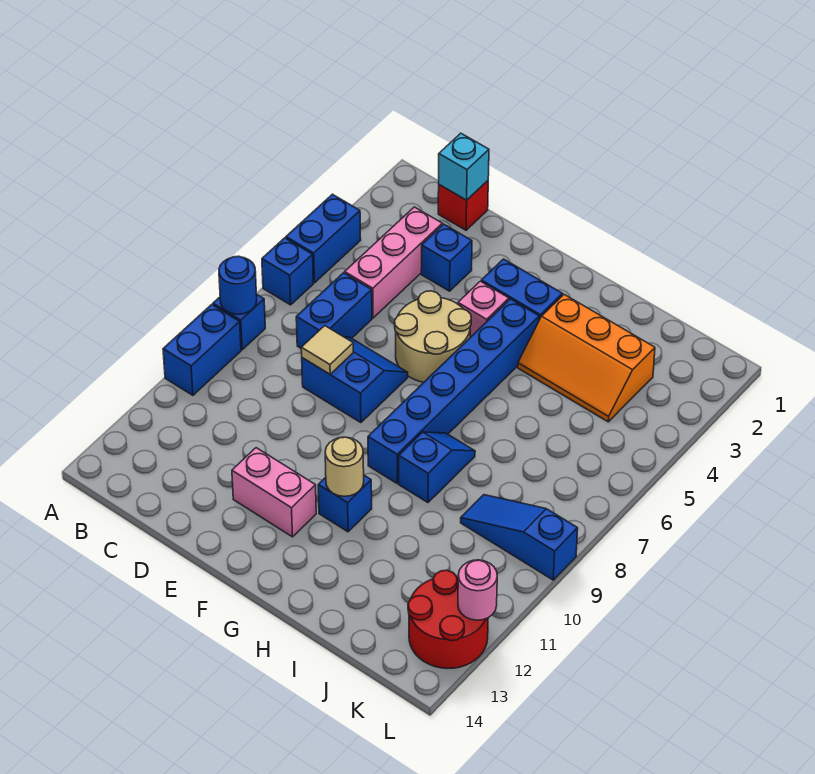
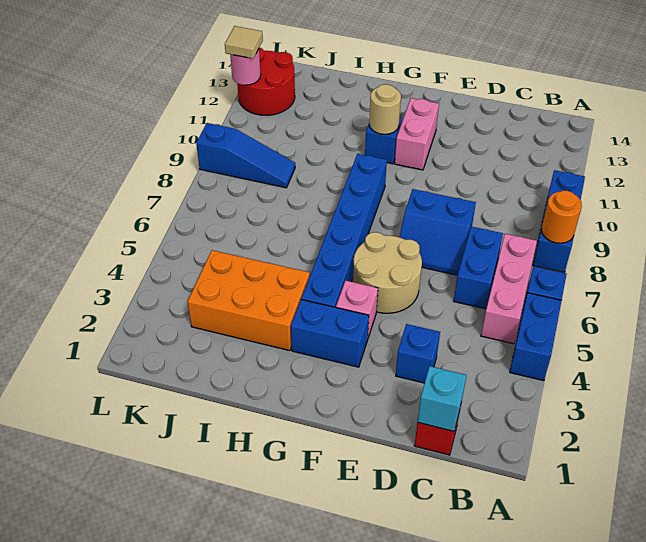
blue round brick A8 level 2 -> orange round brick A8 level 2
pink brick C3:C5 level 1 -> pink brick B5:B7 level 1
tan tile D8 level 2 -> tan tile L12 level 3
pink brick E12:F12 level 1 -> pink brick F11:F12 level 1
orange slope H3:J4 level 1 top 3 -> orange brick H3:J4 level 1
blue slope H8:H9 level 1 top 9 -> none

